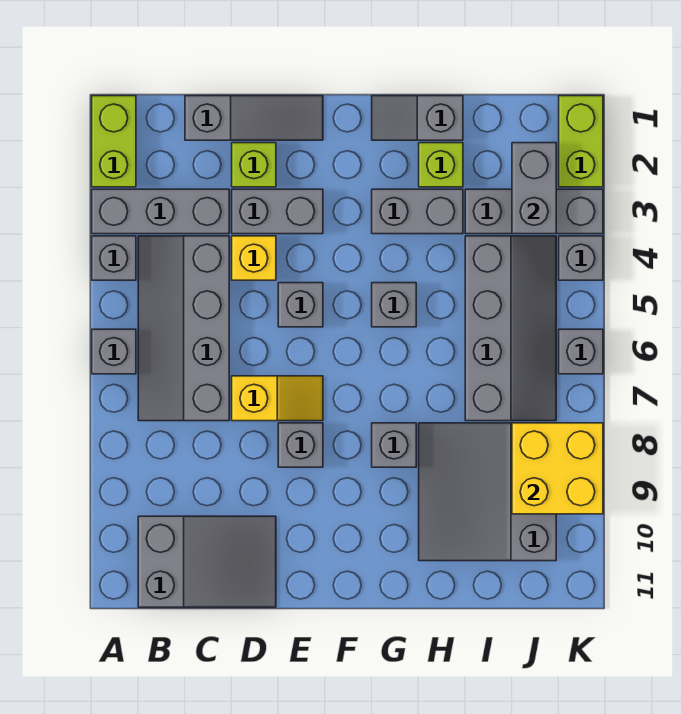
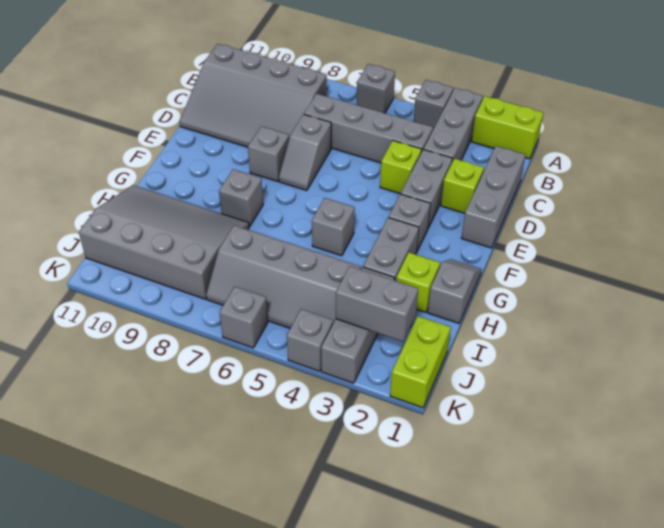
grey slope B10:D11 level 1 top B -> grey slope B8:D11 level 1 top B
grey slope C1:E1 level 1 top C -> grey brick C1:E1 level 1
yellow brick D4 level 1 -> lime brick D4 level 1
yellow slope D7:E7 level 1 top D -> grey slope D7:E7 level 1 top D
grey brick E5 level 1 -> grey brick F3 level 1
grey slope H8:J10 level 1 top J -> grey slope H8:J11 level 1 top J
yellow brick J8:K9 level 2 -> none
lime brick K1:K2 level 1 -> lime brick J1:K1 level 1

